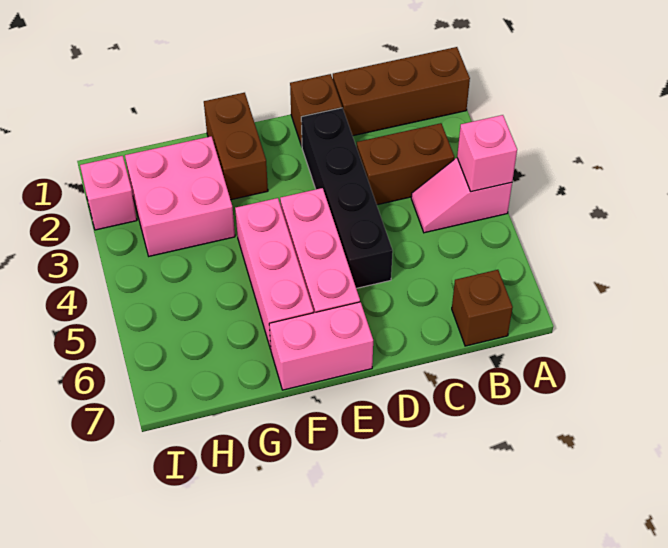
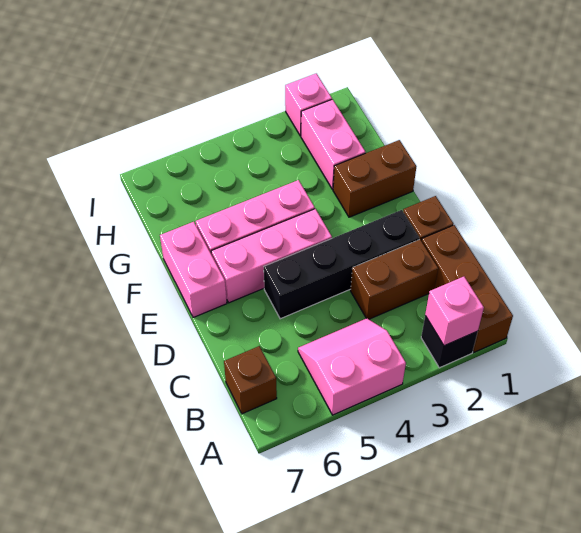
none -> black brick A2 level 1
pink slope A4:B4 level 1 top A -> pink slope A4:B5 level 1 top A
pink brick A4 level 2 -> pink brick A2 level 2
brown brick B3:C3 level 1 -> brown brick C2:C3 level 1
pink brick G2:H3 level 1 -> pink brick G2:H2 level 1

